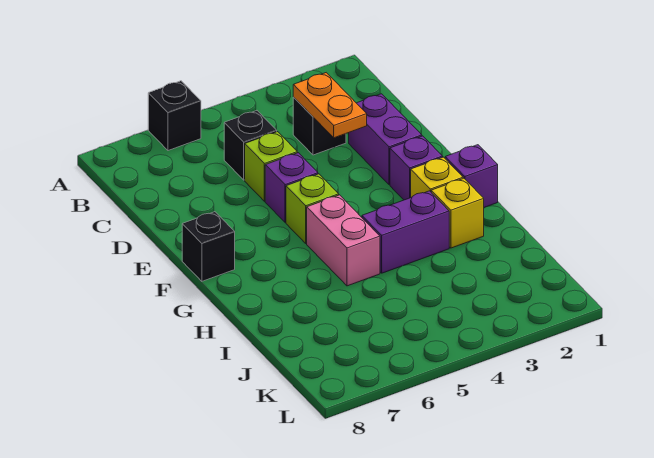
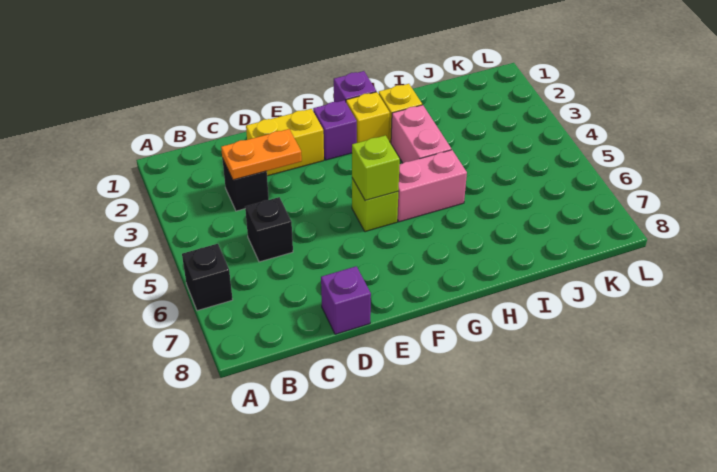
purple brick D2:E2 level 1 -> yellow brick D2:E2 level 1
lime brick D5 level 1 -> lime brick F5 level 2
purple brick E5 level 1 -> purple brick D8 level 1
black brick F8 level 1 -> none
purple brick H3:H4 level 1 -> pink brick H3:H4 level 1

